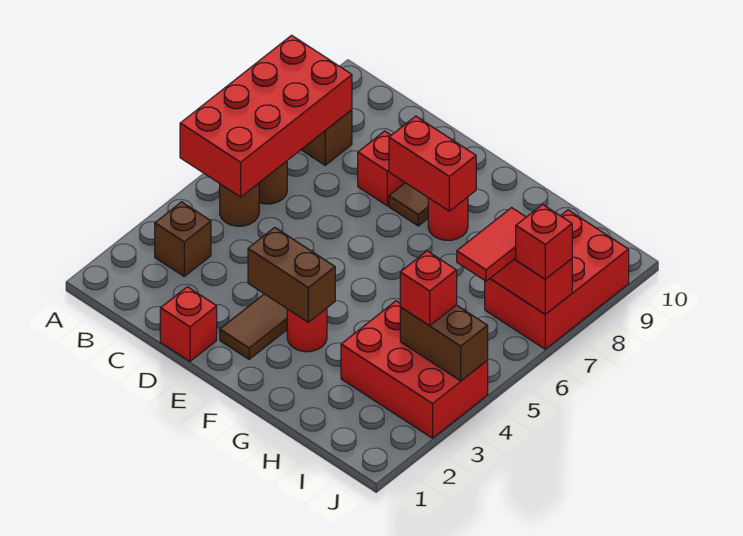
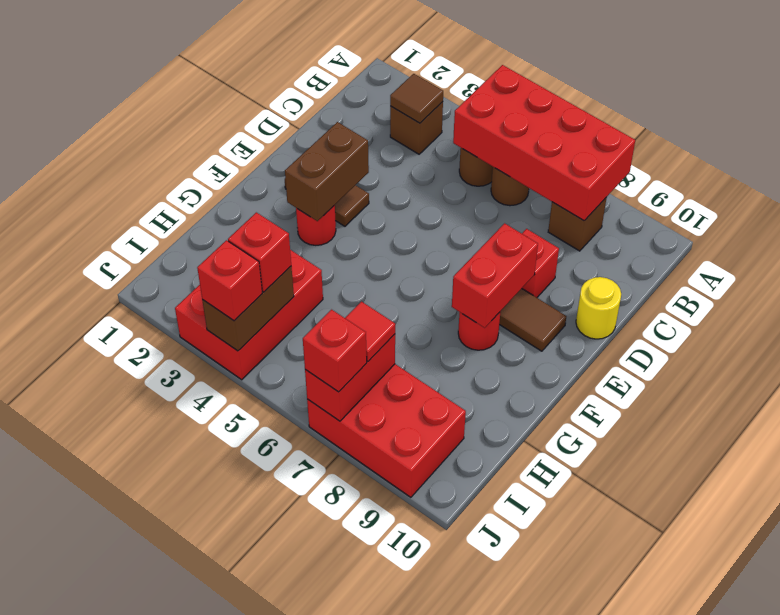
none -> brown tile B3 level 2
red brick D1 level 1 -> red brick J4 level 3
none -> yellow round brick D10 level 1
red tile I6:I7 level 3 -> red tile I7 level 3

